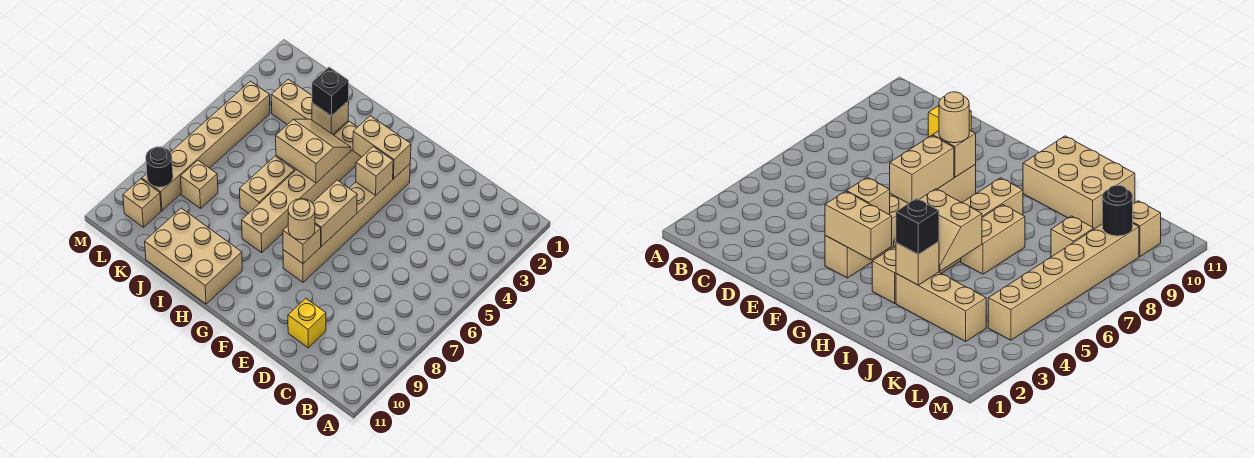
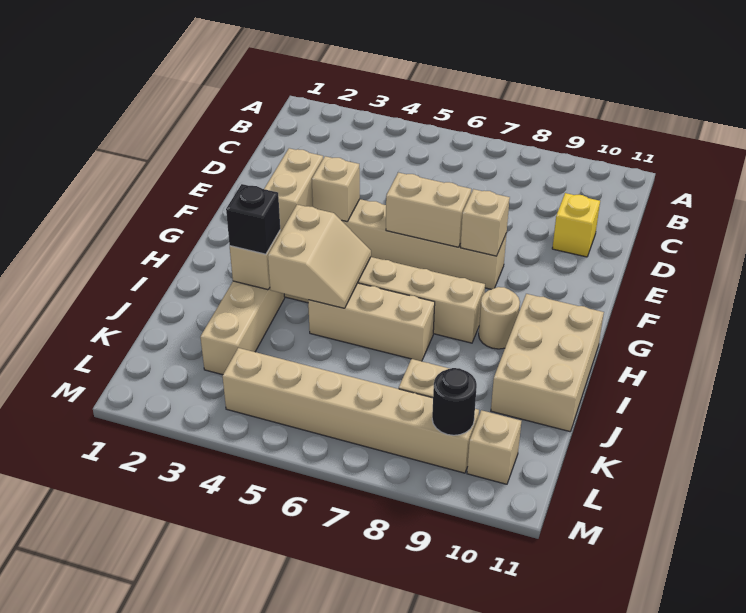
tan round brick F8 level 3 -> tan round brick H9 level 1
tan slope H4:I5 level 2 top 5 -> tan slope H4:I5 level 2 top 4
tan brick I6:I7 level 1 -> tan brick I5:I7 level 1

